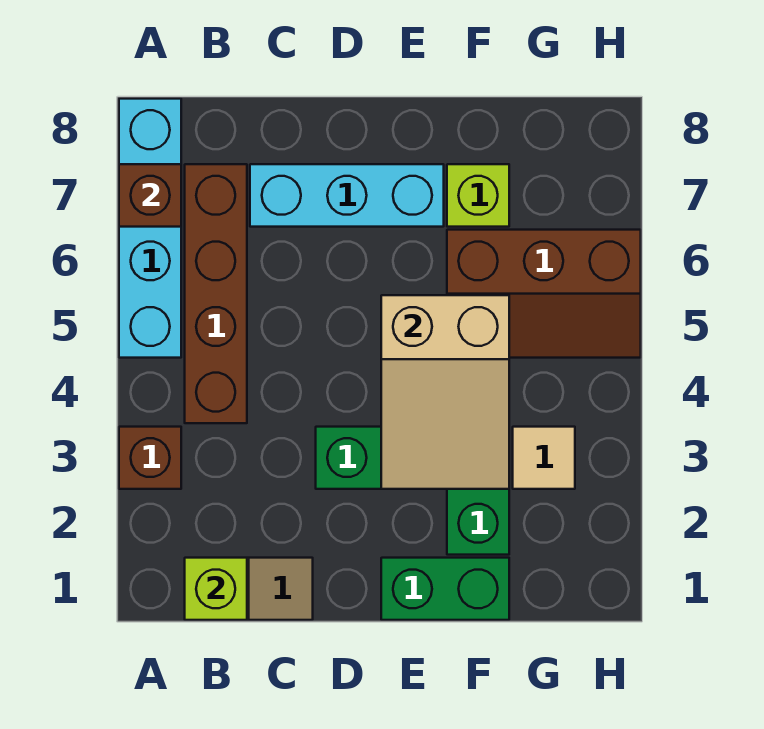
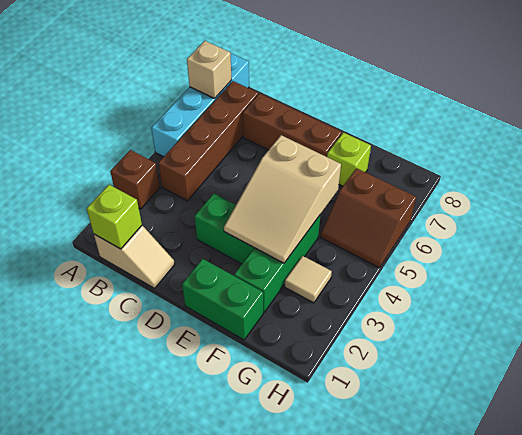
brown brick A7 level 2 -> tan brick A7 level 2
cyan brick C7:E7 level 1 -> brown brick C7:E7 level 1
brown slope F5:H6 level 1 top 6 -> brown slope G5:H6 level 1 top 6

